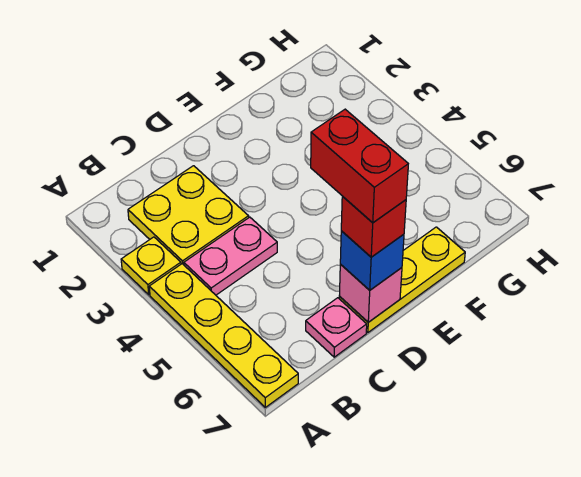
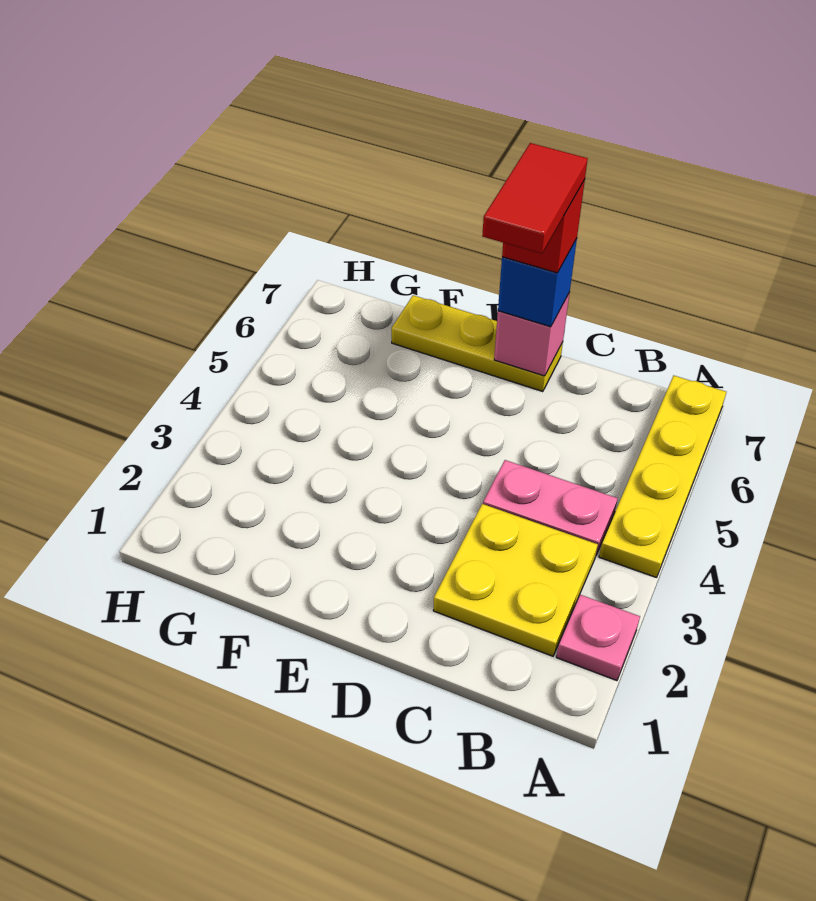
yellow plate A3 level 1 -> none
pink plate C7 level 1 -> pink plate A2 level 1
red brick D6:D7 level 5 -> red tile D6:D7 level 5

